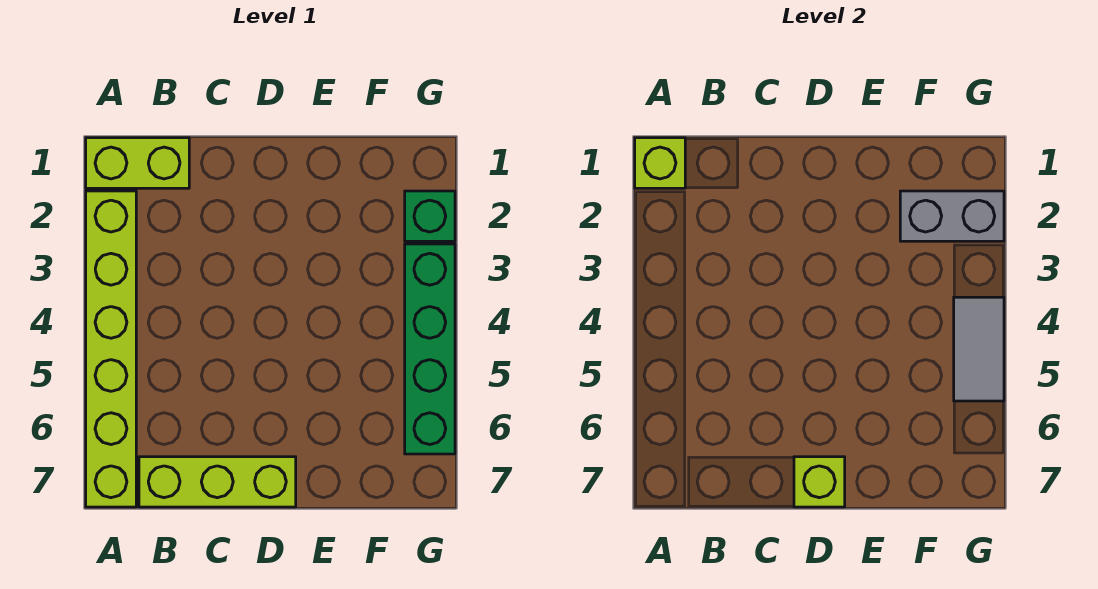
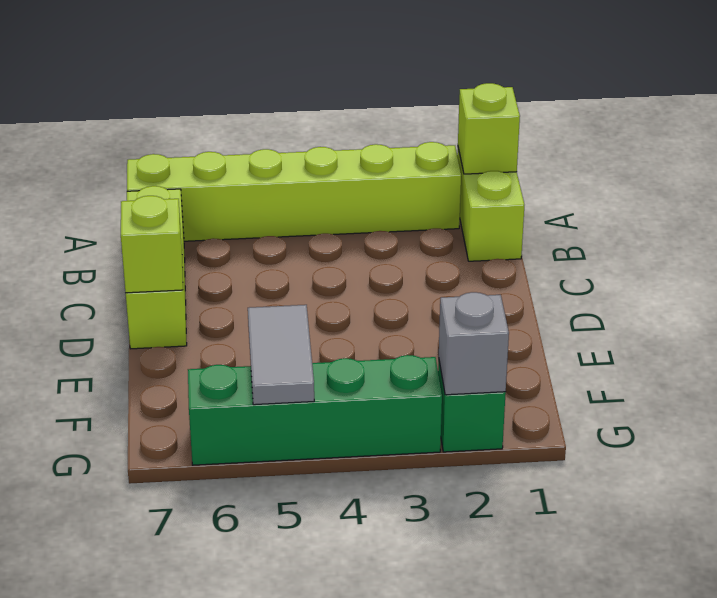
grey brick F2:G2 level 2 -> grey brick G2 level 2
grey tile G4:G5 level 2 -> grey tile F5:G5 level 2

